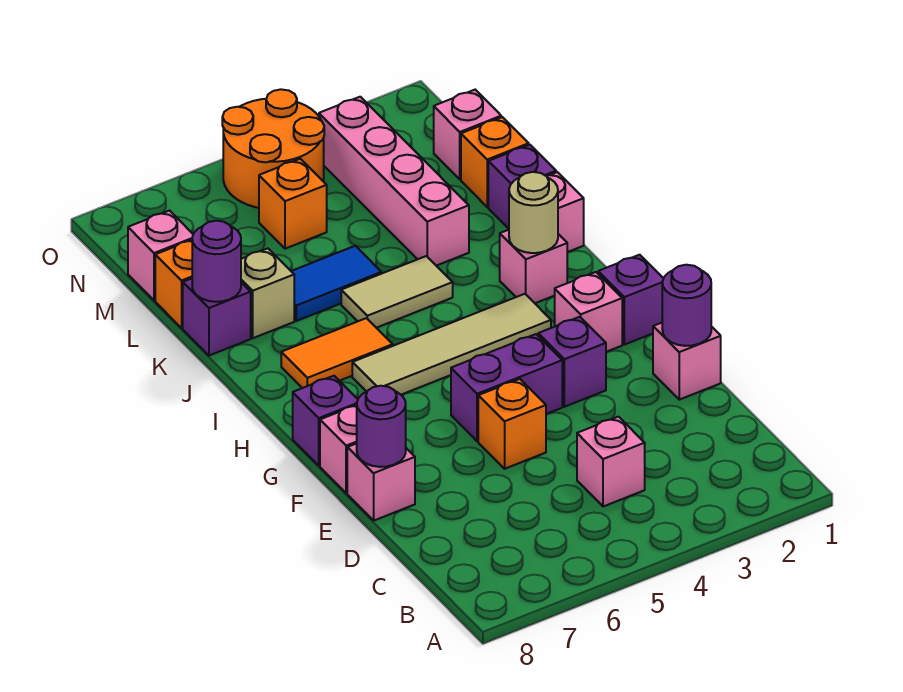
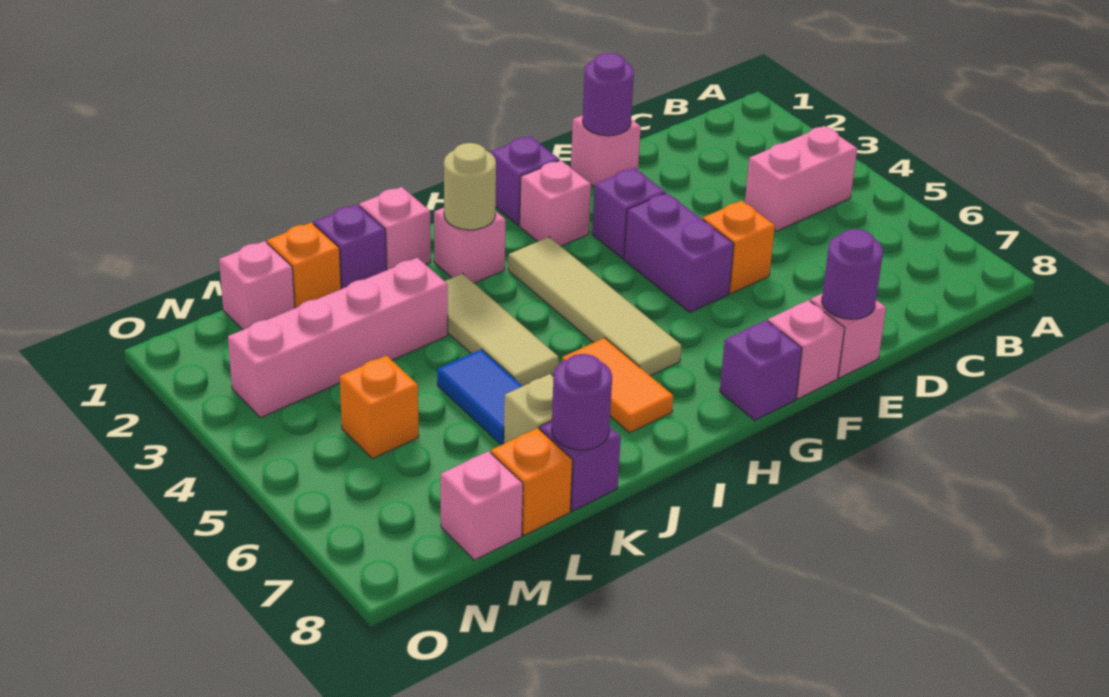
pink brick C4 level 1 -> pink brick B4:C4 level 1
tan tile J4:J5 level 1 -> tan tile J3:J5 level 1
orange round brick N4:O5 level 1 -> none

